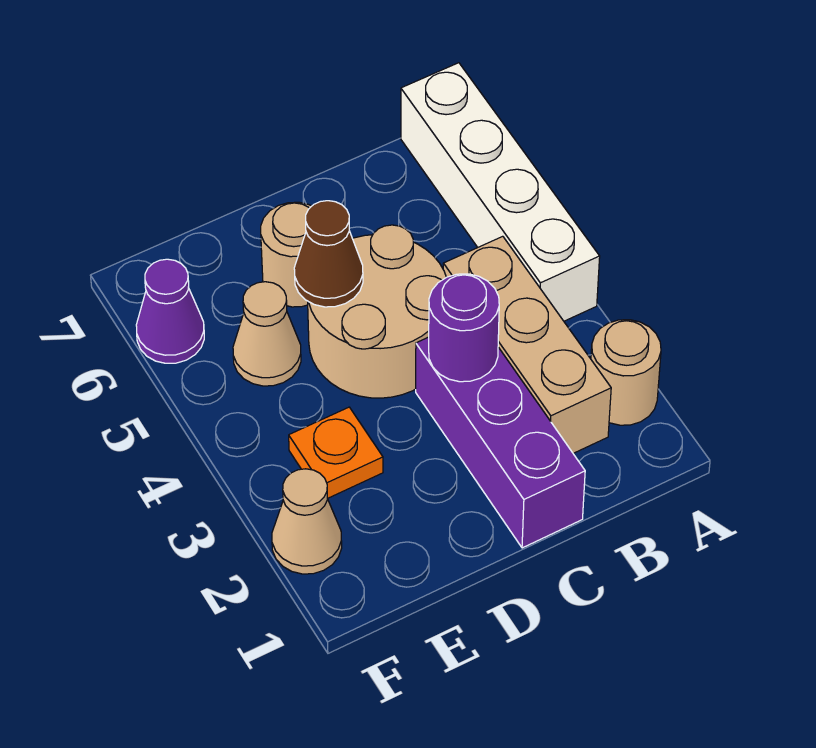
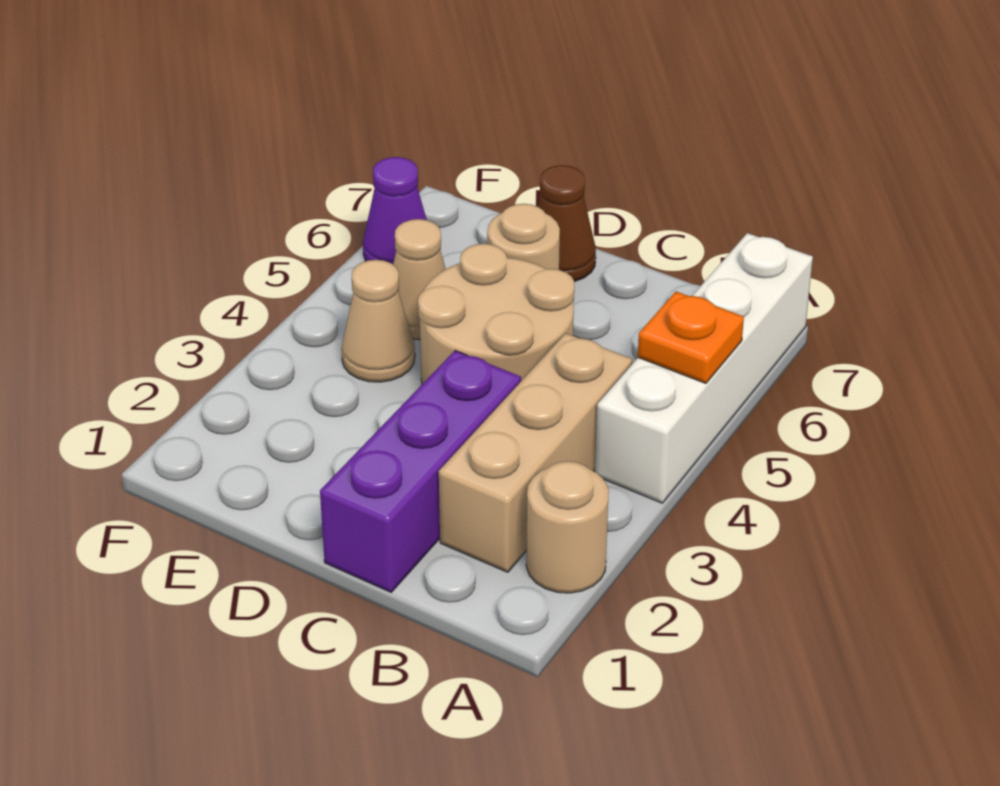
purple round brick C3 level 2 -> none
brown cone D5 level 2 -> brown cone D7 level 1
orange plate E3 level 1 -> orange plate A5 level 2
tan cone F2 level 1 -> tan cone E4 level 1

